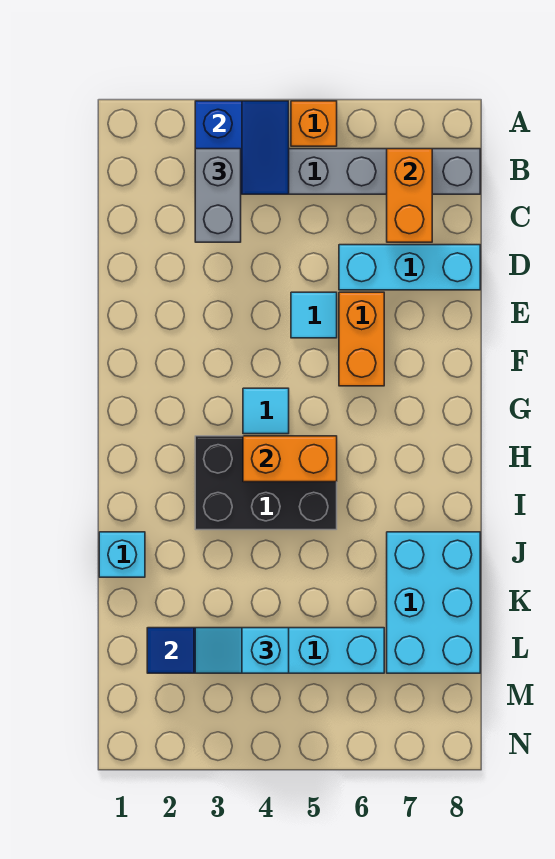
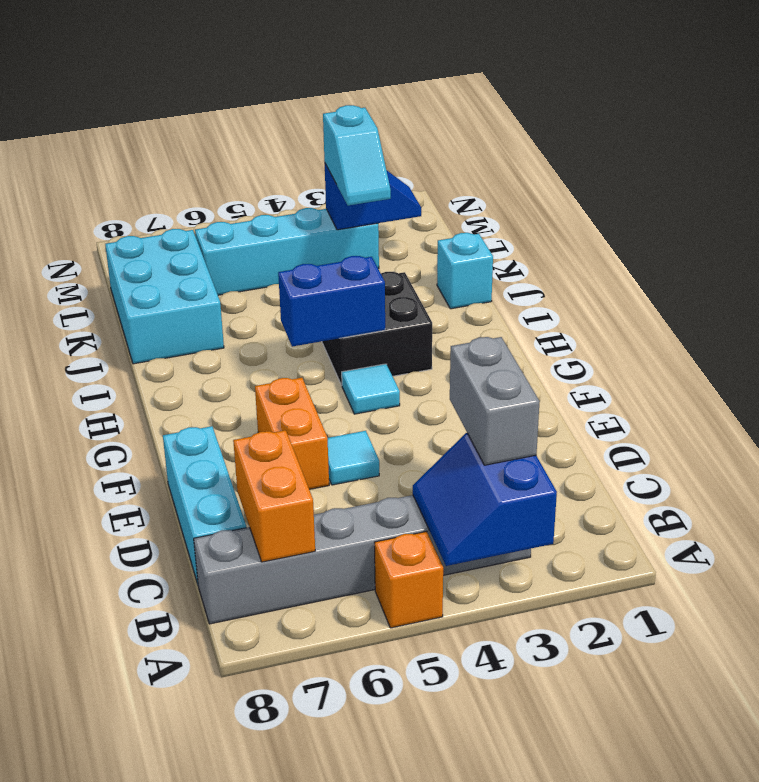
cyan brick D6:D8 level 1 -> cyan brick C8:E8 level 1
black brick H3:I5 level 1 -> black brick H3:I4 level 1
orange brick H4:H5 level 2 -> blue brick H4:H5 level 2
cyan slope L3:L4 level 3 top 4 -> cyan slope K3:L3 level 3 top L

